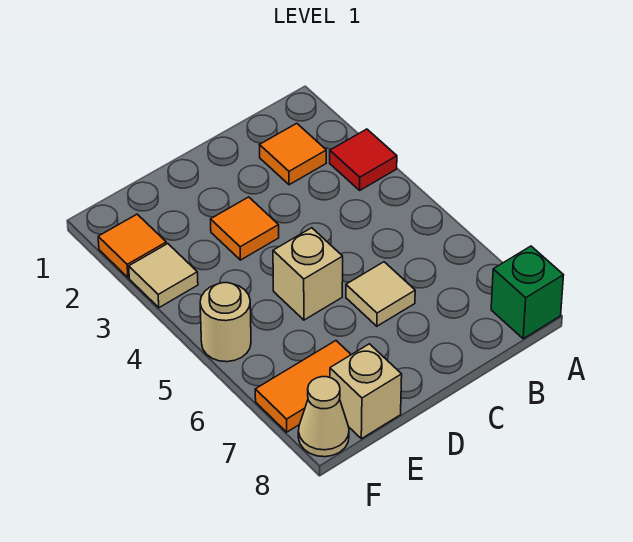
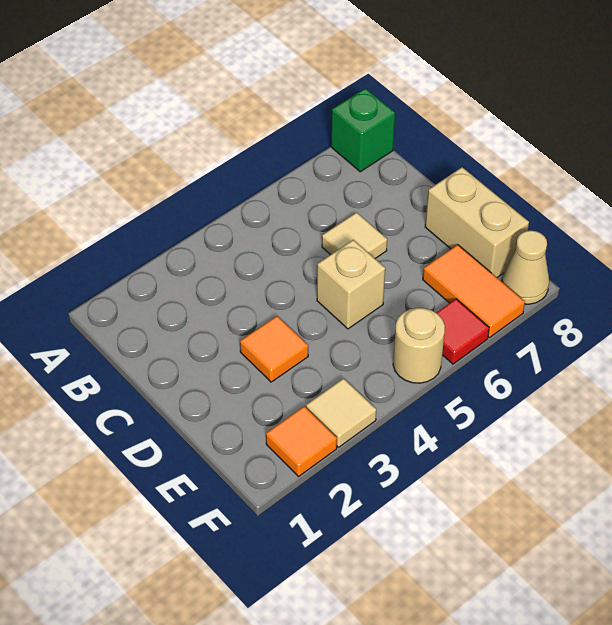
red tile A3 level 1 -> red tile F6 level 1
orange tile B2 level 1 -> none
tan brick E8 level 1 -> tan brick D8:E8 level 1

